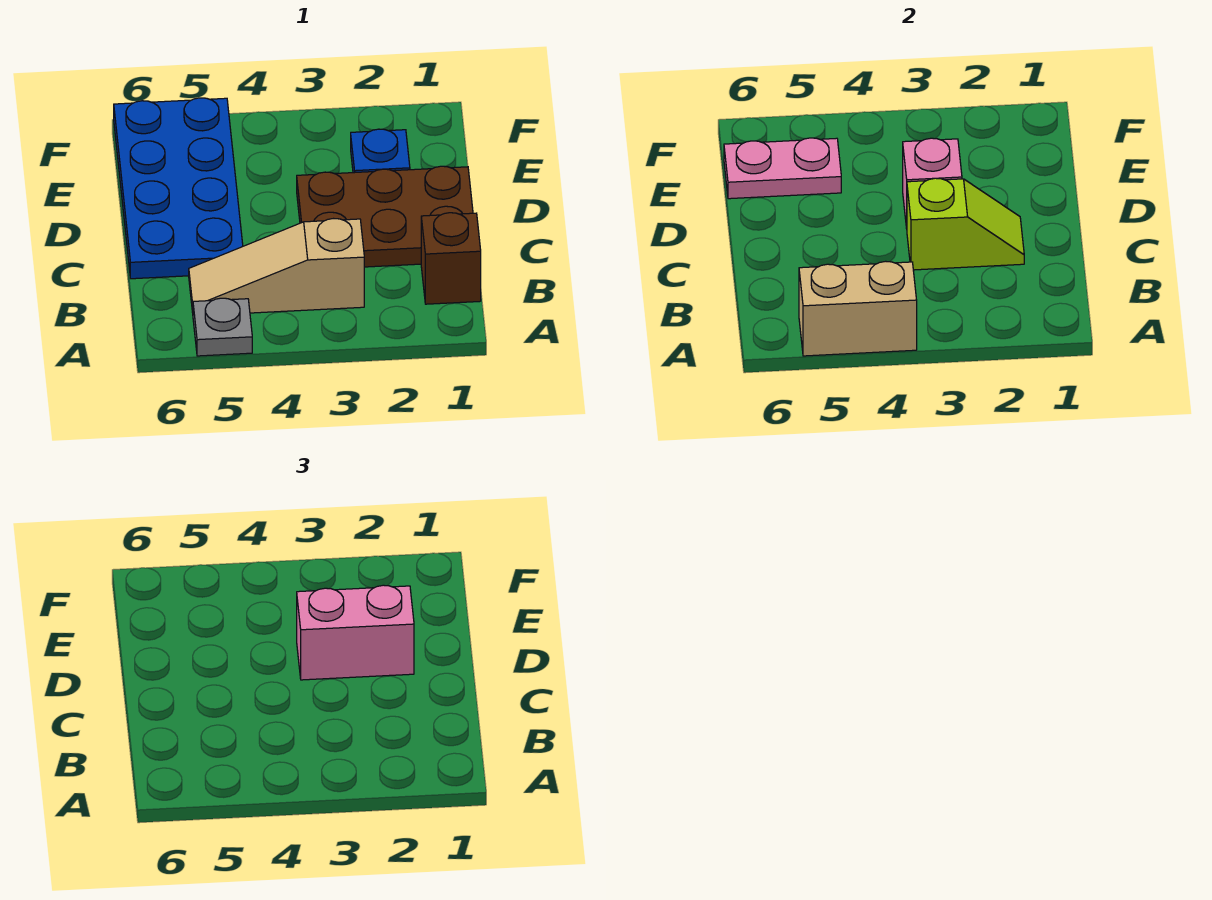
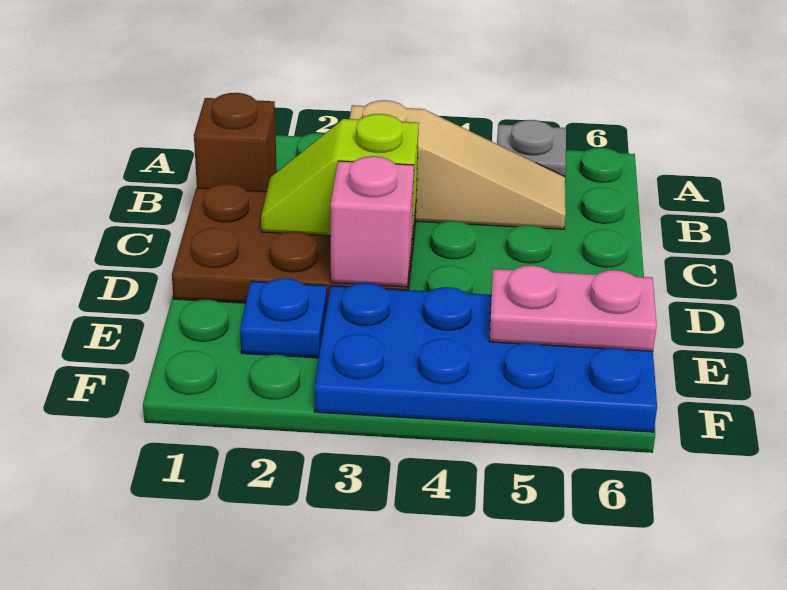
tan brick A4:A5 level 2 -> none
blue plate C5:F6 level 1 -> blue plate E3:F6 level 1
pink brick D2:D3 level 3 -> none

